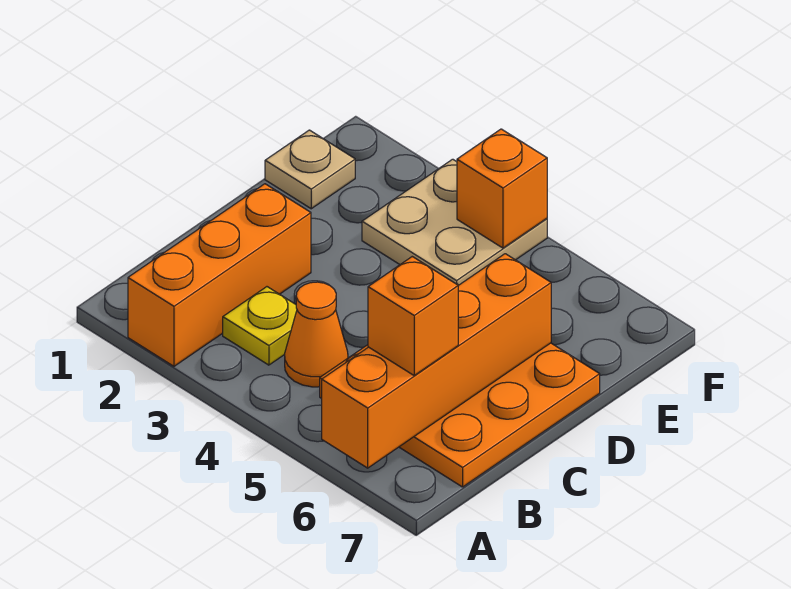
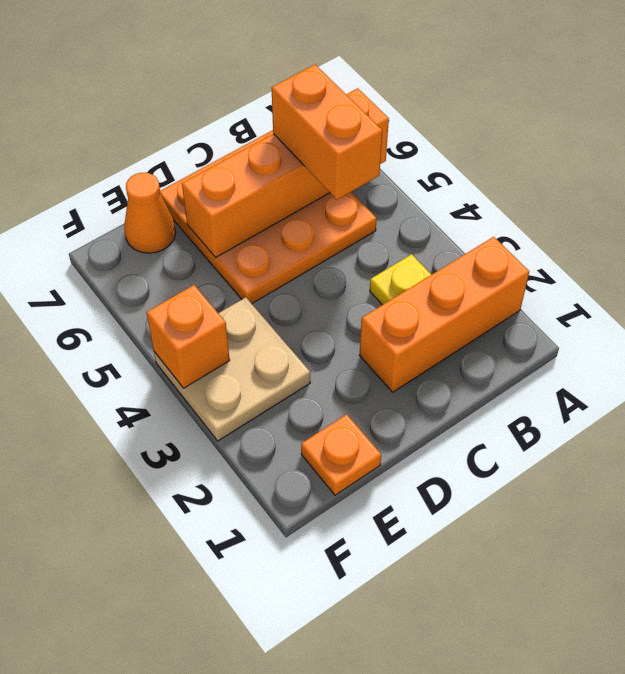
orange cone B4 level 1 -> orange cone E7 level 1
orange brick B6 level 3 -> orange brick B5:B6 level 3
tan plate E1 level 1 -> orange plate E1 level 1

